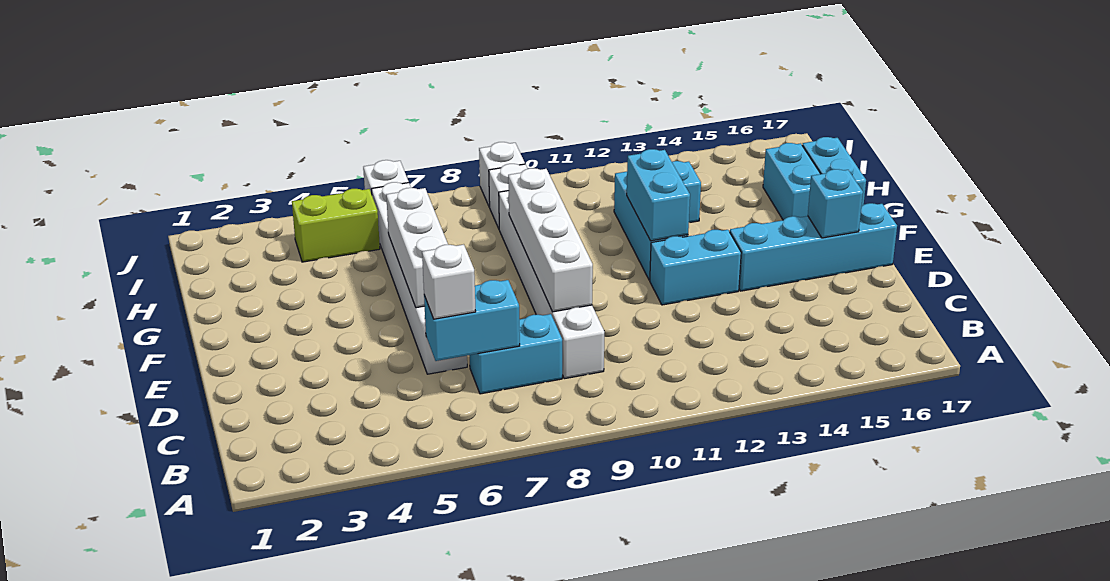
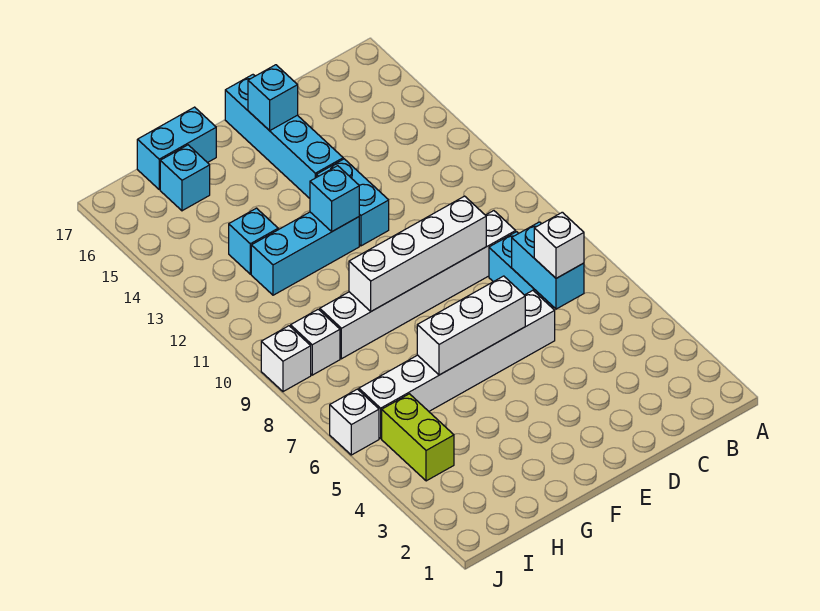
cyan brick F12:G12 level 2 -> cyan brick F12 level 2
cyan brick G16:H16 level 1 -> cyan brick H16 level 1

